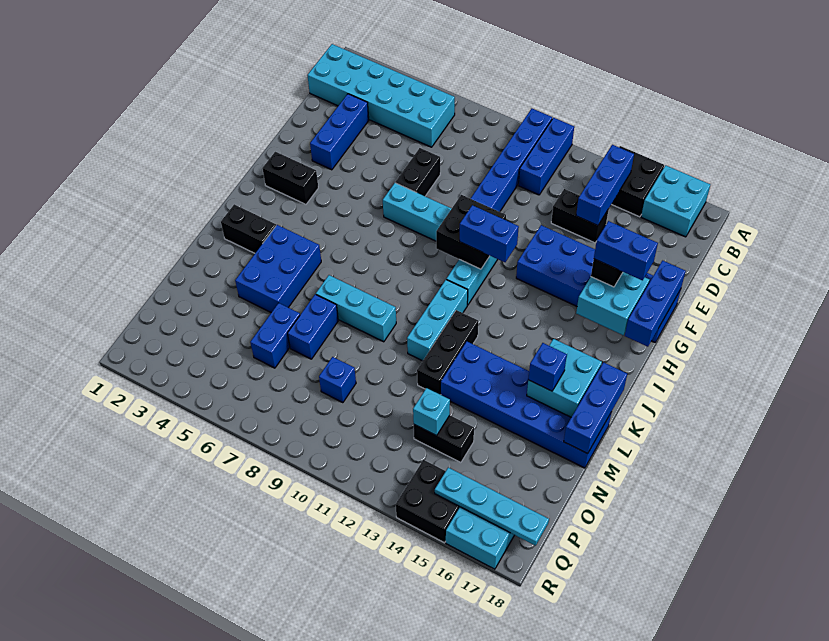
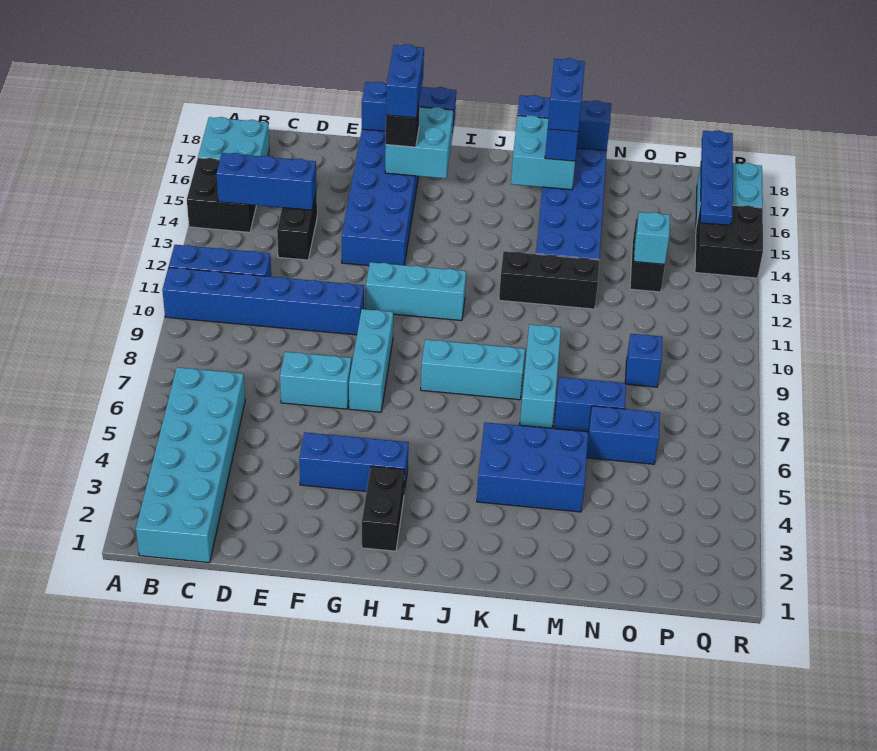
blue brick D3:F3 level 1 -> blue brick F4:H4 level 1
black brick E7:F7 level 1 -> cyan brick E7:F7 level 1
black brick G10:H11 level 2 -> none
blue brick H11:H12 level 3 -> blue brick L16:L17 level 4
cyan brick J11:L11 level 1 -> cyan brick I8:K8 level 1
black brick K2:K3 level 1 -> none
cyan plate Q15:Q18 level 2 -> blue plate Q15:Q18 level 2

